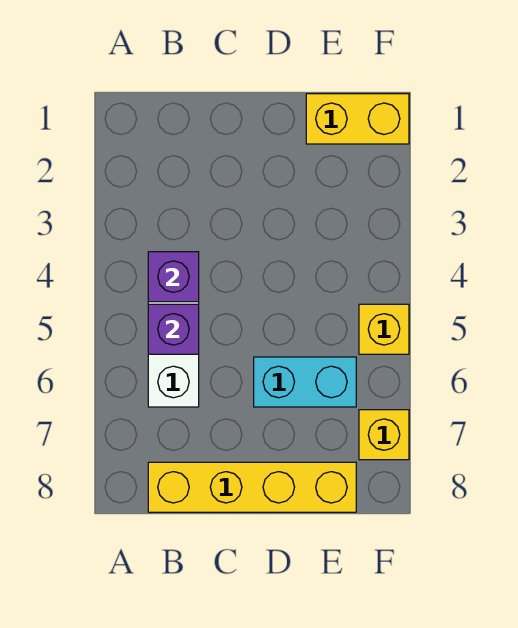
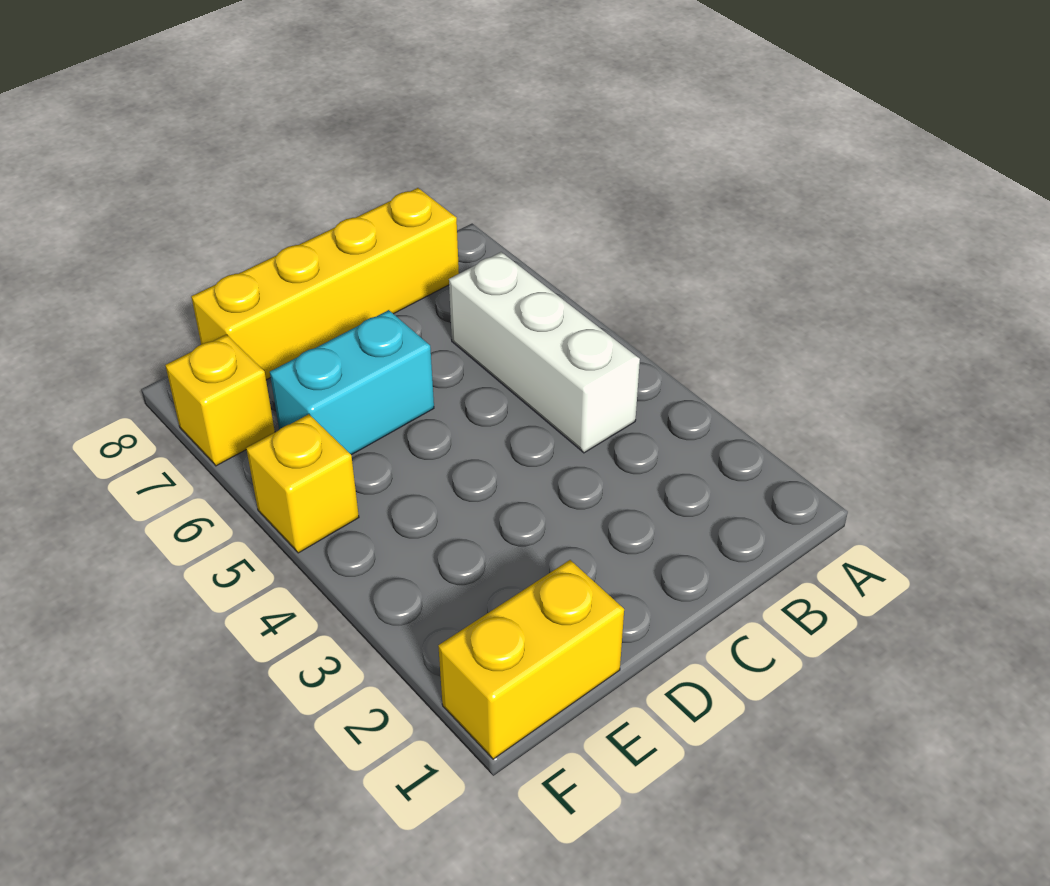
purple brick B4 level 2 -> none
purple brick B5 level 2 -> none

